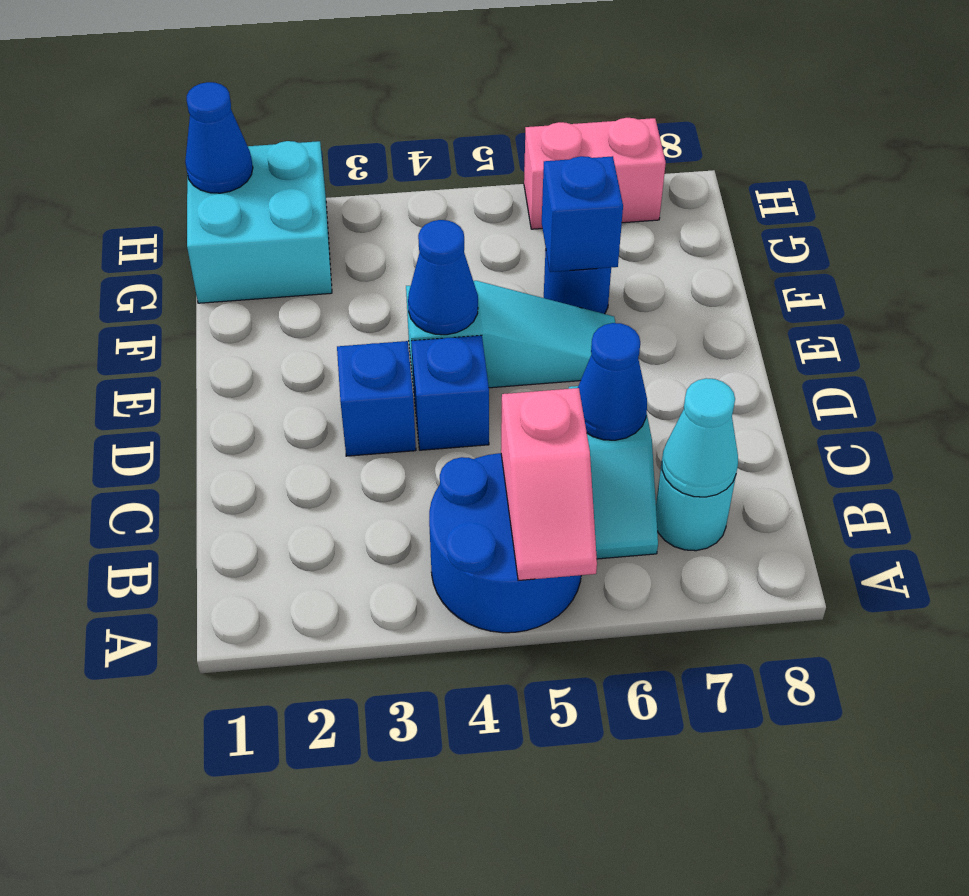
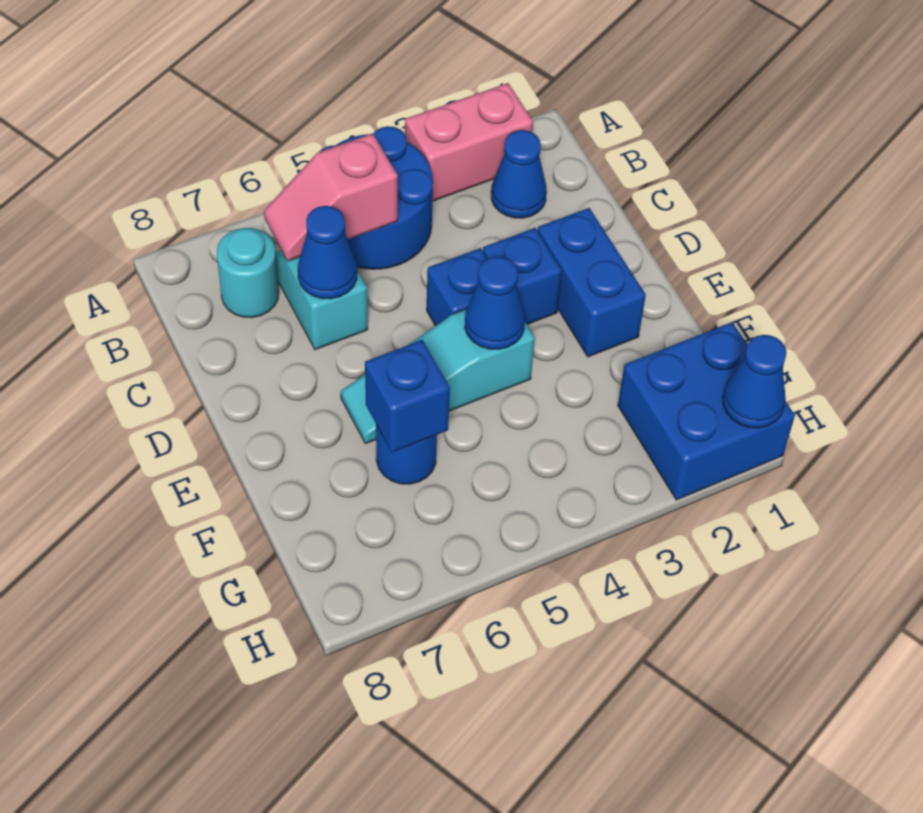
pink slope A5:B5 level 2 top B -> pink slope B5:B6 level 2 top 5
none -> blue cone B2 level 1
cyan cone B7 level 2 -> none
none -> blue brick D2:E2 level 1
cyan brick G1:H2 level 1 -> blue brick G1:H2 level 1
pink brick H6:H7 level 1 -> pink brick A2:A3 level 1

